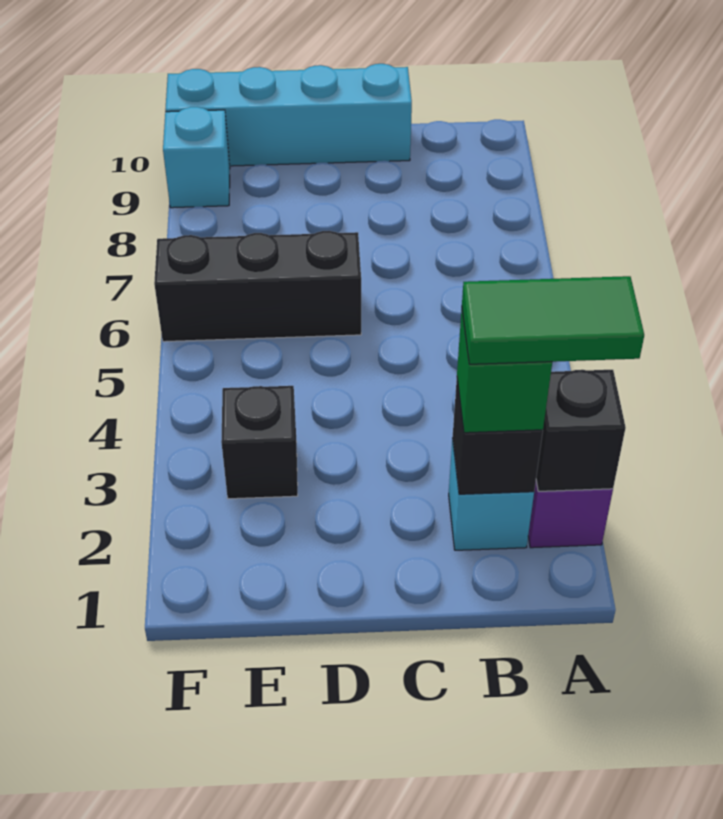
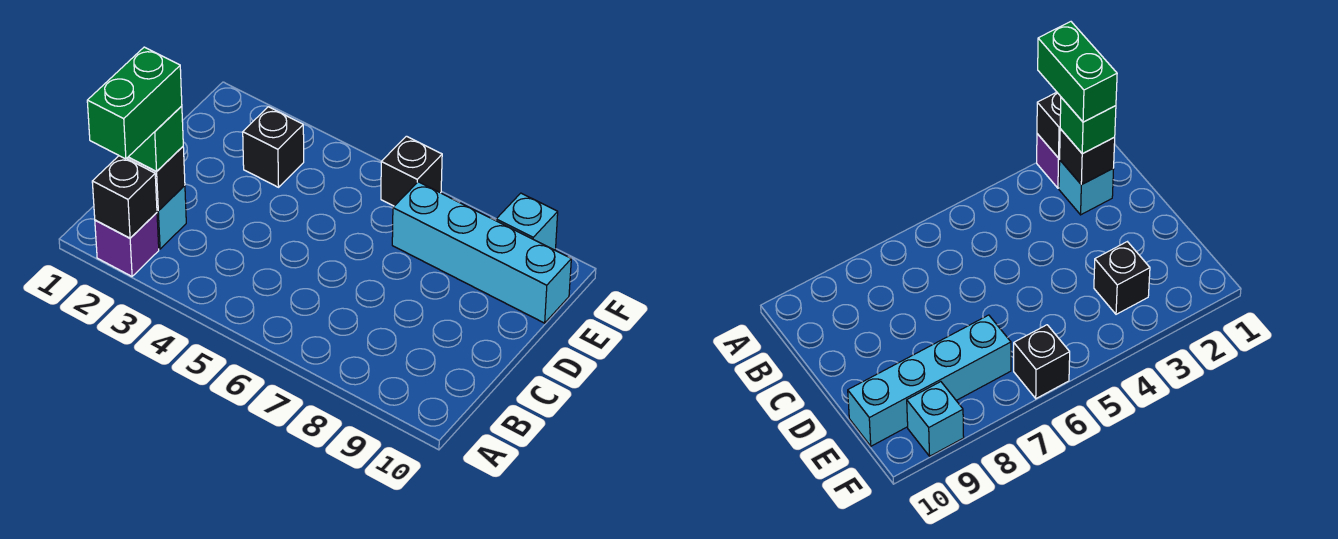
green tile A2:B2 level 4 -> green brick A2:B2 level 4
cyan brick C10:F10 level 1 -> cyan brick E7:E10 level 1
black brick D6:F6 level 1 -> black brick F6 level 1

